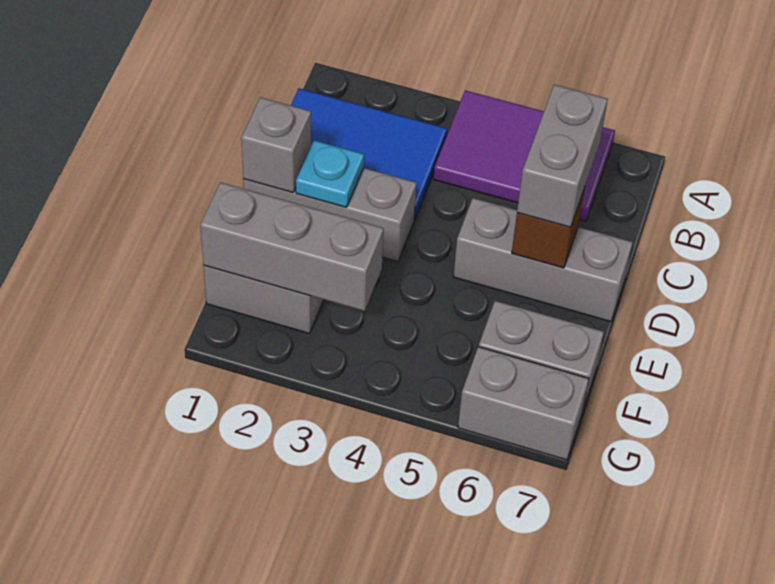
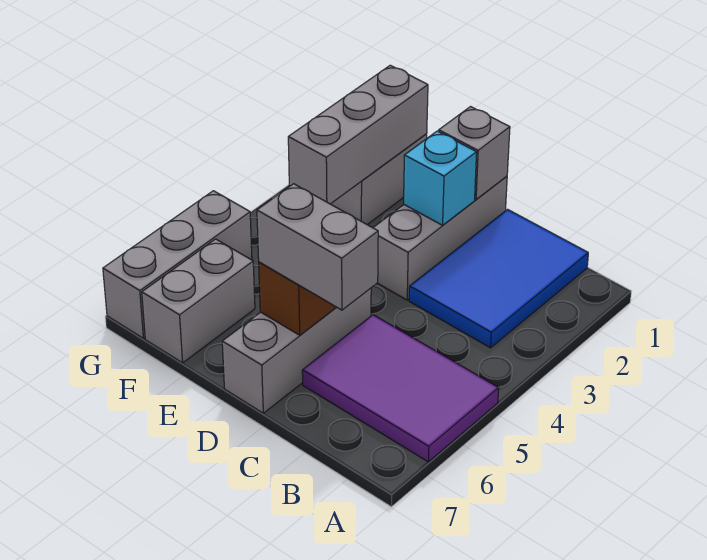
purple tile A4:B6 level 1 -> purple tile A5:C6 level 1
cyan plate D2 level 2 -> cyan brick D2 level 2
grey brick G6:G7 level 1 -> grey brick G5:G7 level 1

